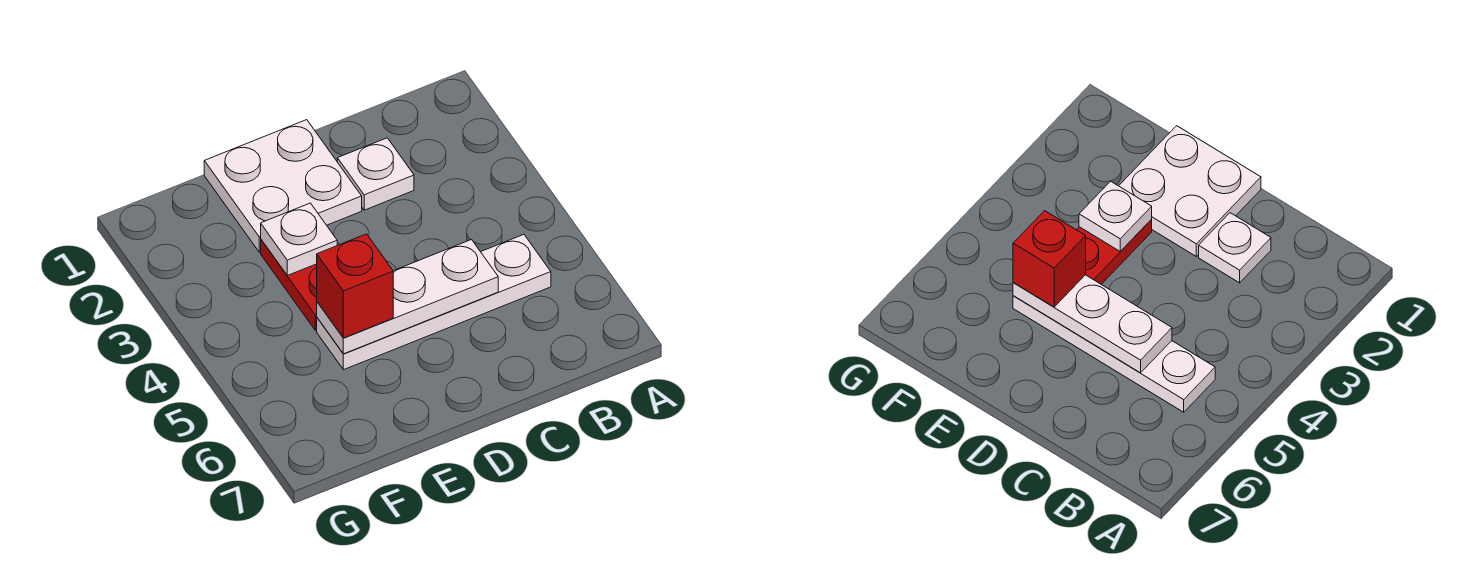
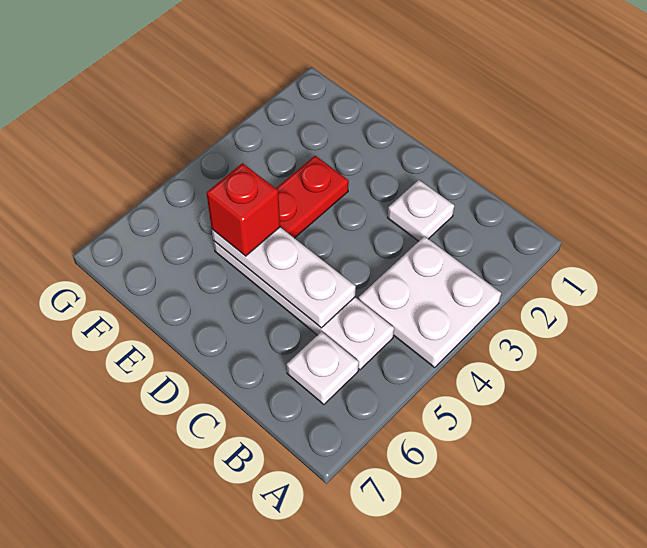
white plate D1:E2 level 1 -> white plate A3:B4 level 1
white plate E3 level 2 -> white plate B6 level 1

